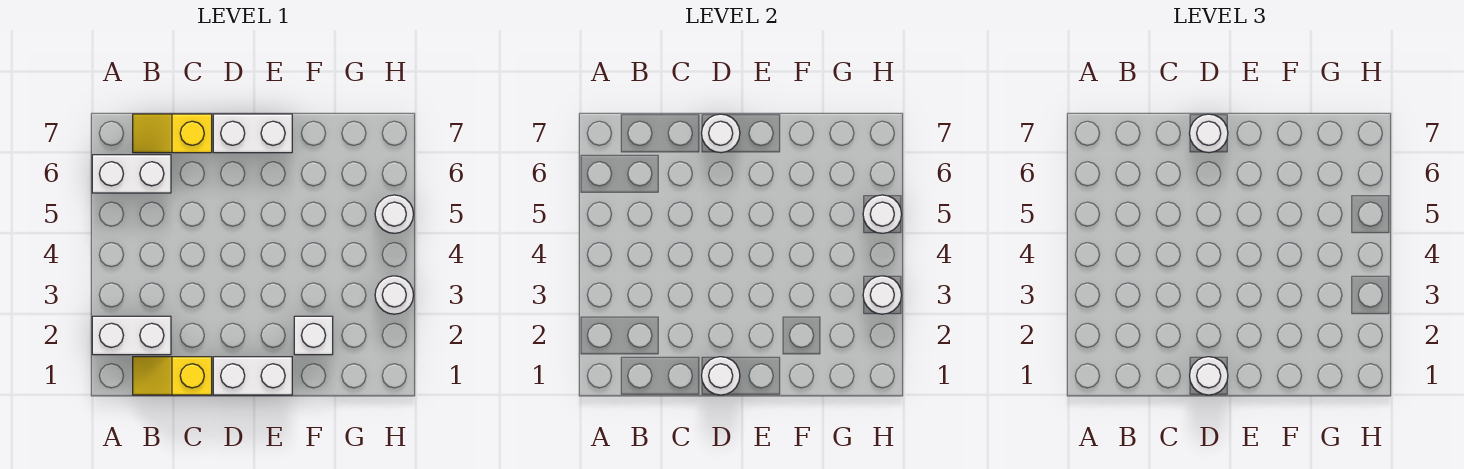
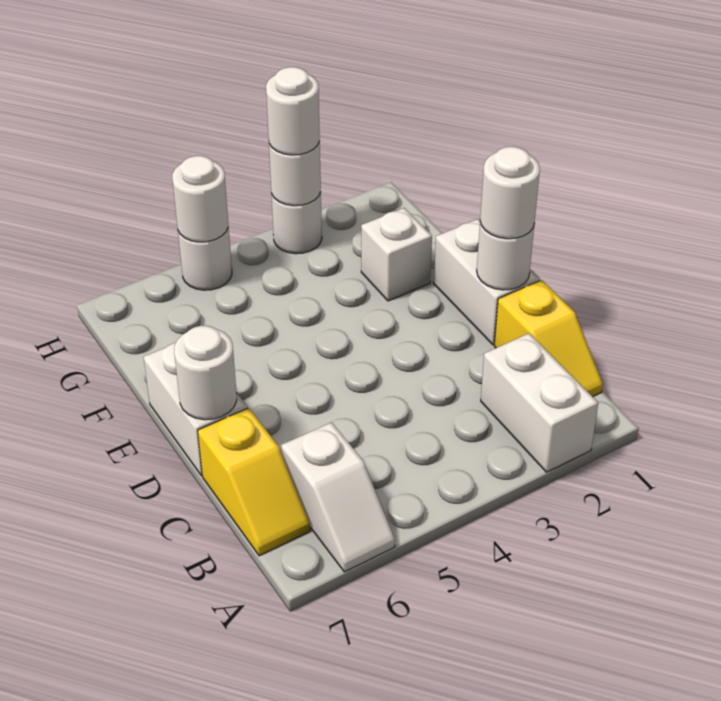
white brick A6:B6 level 1 -> white slope A6:B6 level 1 top B
white round brick D7 level 3 -> white round brick H3 level 3

